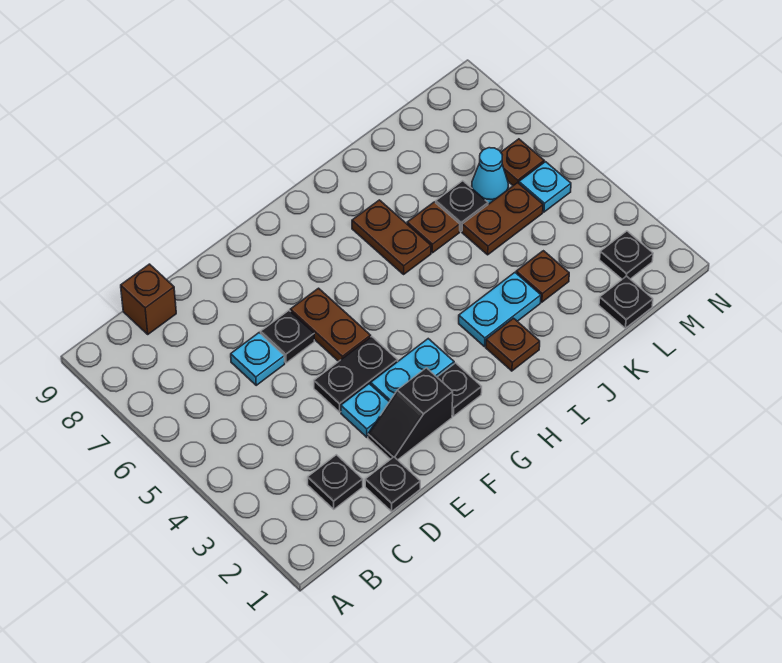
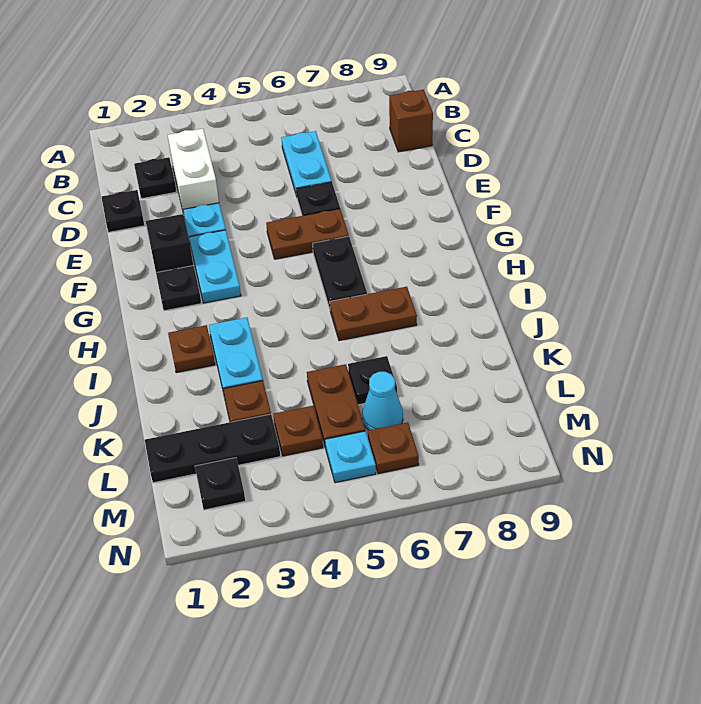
none -> white brick C3:D3 level 1
cyan plate D6 level 1 -> cyan plate C6:D6 level 1
black plate E4:F4 level 1 -> black plate G6:H6 level 1
brown plate J6 level 1 -> brown plate L4 level 1
black plate L1 level 1 -> black plate L1:L3 level 1

